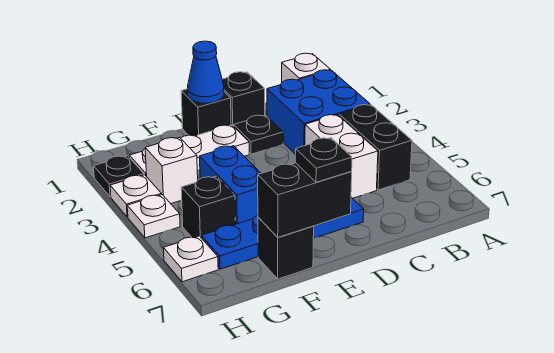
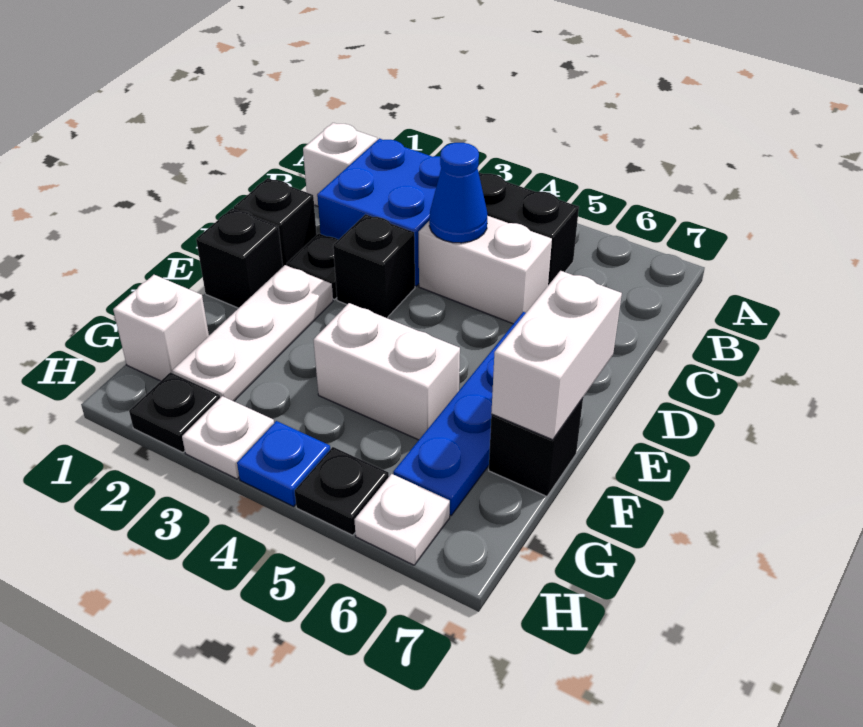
blue cone E1 level 2 -> blue cone C4 level 2
black brick E7:F7 level 2 -> white brick E7:F7 level 2
black plate E7 level 3 -> black plate H5 level 1
blue brick F4:F5 level 1 -> white brick F4:F5 level 1
white brick G3 level 1 -> white brick G1 level 1
black brick G5 level 1 -> black brick D3 level 1
white plate H4 level 1 -> blue plate H4 level 1

